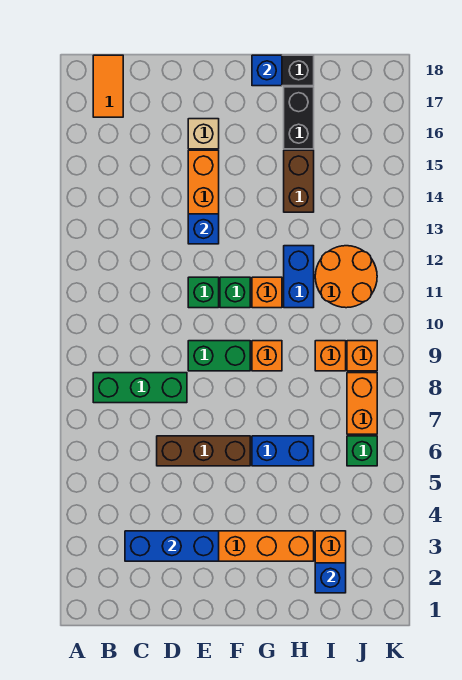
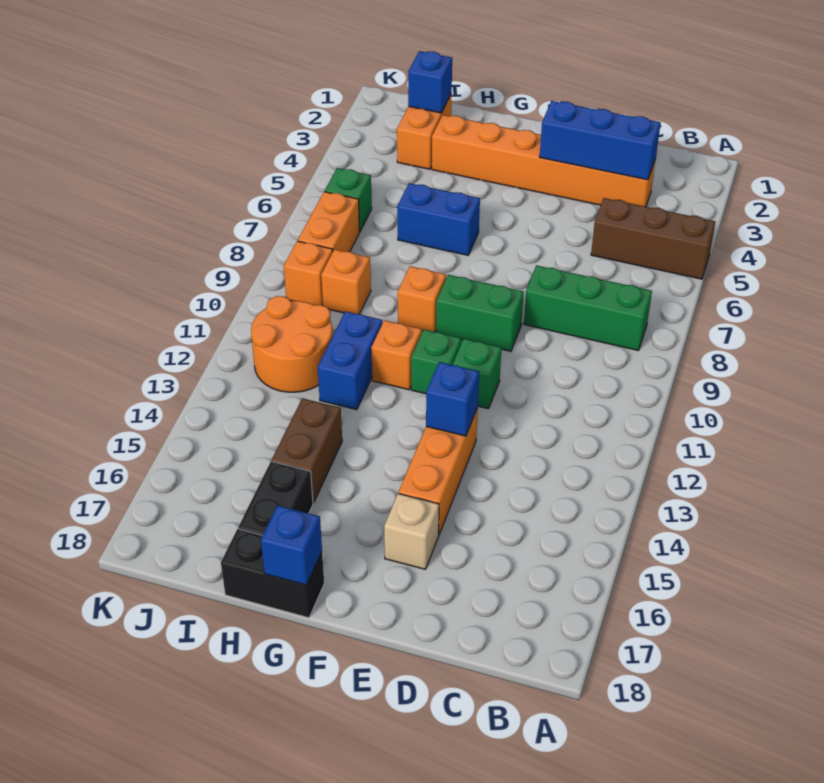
orange tile B17:B18 level 1 -> none
brown brick D6:F6 level 1 -> brown brick A5:C5 level 1

